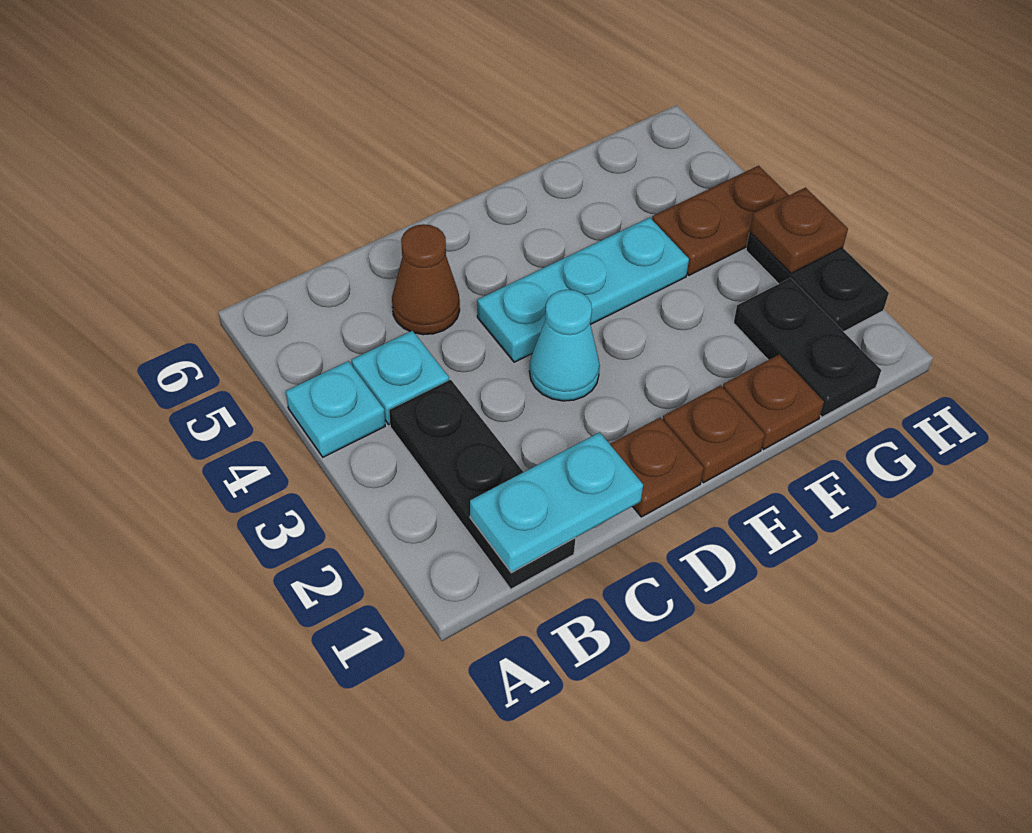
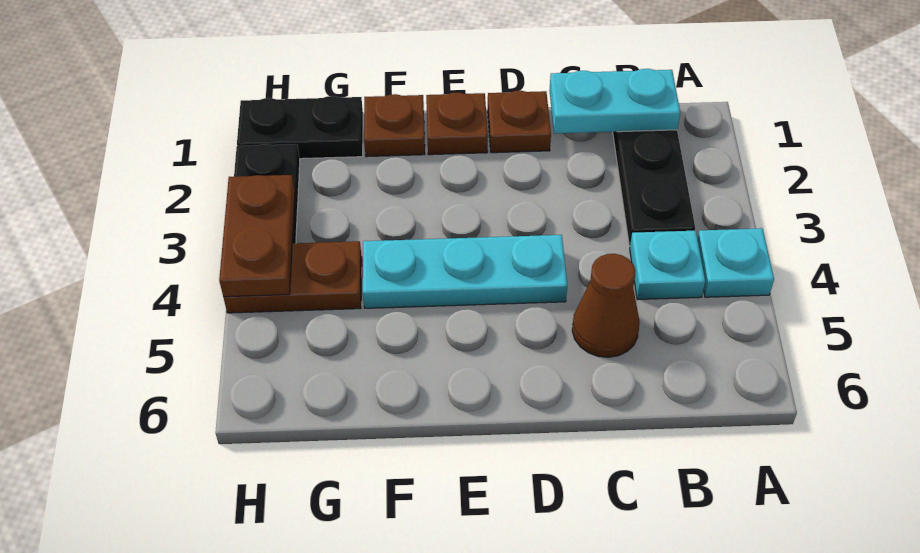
cyan cone D3 level 1 -> none
black plate G1:G2 level 1 -> black plate G1:H1 level 1
brown plate H3 level 2 -> brown plate H3:H4 level 2

